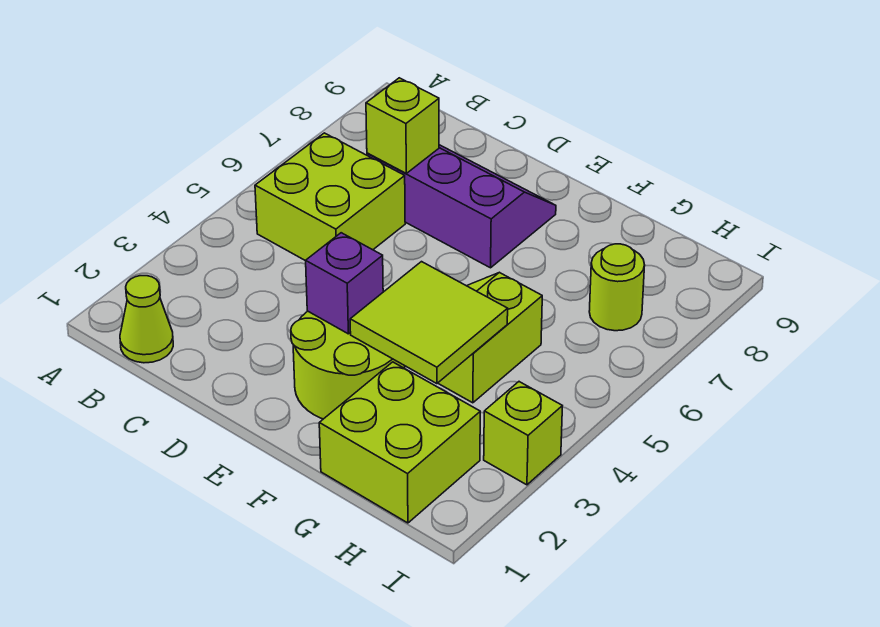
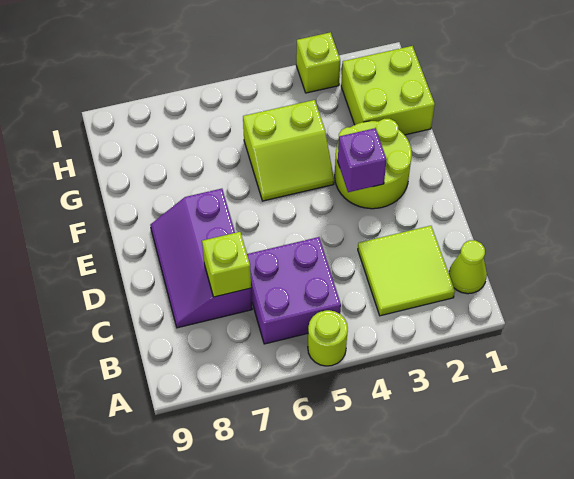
lime brick B5:C6 level 1 -> purple brick B5:C6 level 1
lime tile F3:G4 level 2 -> lime tile B2:C3 level 1
lime round brick H7 level 1 -> lime round brick A5 level 1

